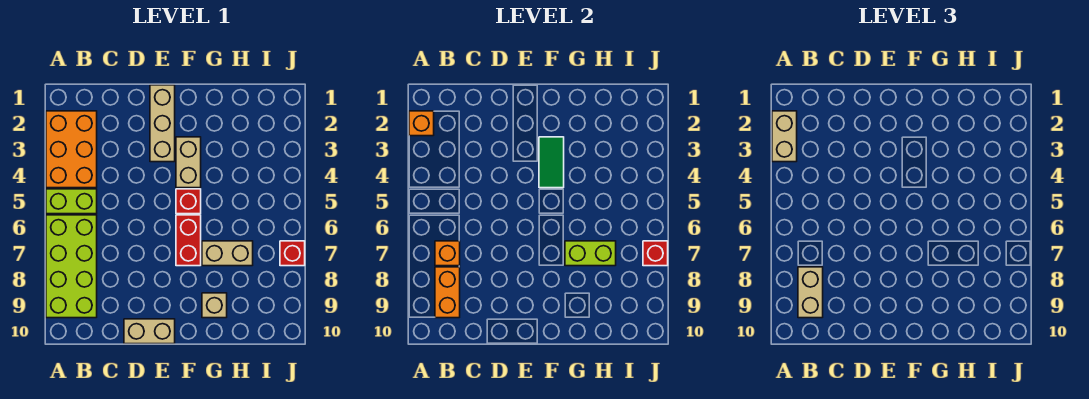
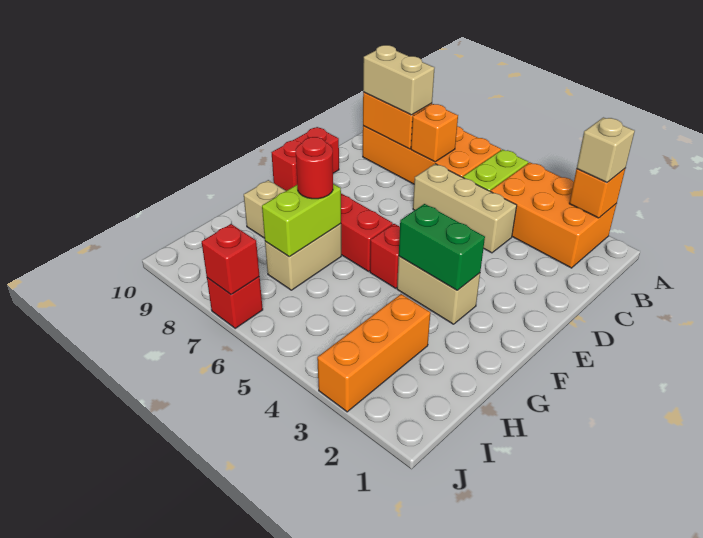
tan brick A2:A3 level 3 -> tan brick A2 level 3
lime brick A6:B9 level 1 -> orange brick A6:B9 level 1
tan brick D10:E10 level 1 -> red brick D10:E10 level 1
tan brick E1:E3 level 1 -> tan brick C4:C6 level 1
green tile F3:F4 level 2 -> green brick F3:F4 level 2
none -> red round brick G7 level 3
none -> orange brick H3:J3 level 1

